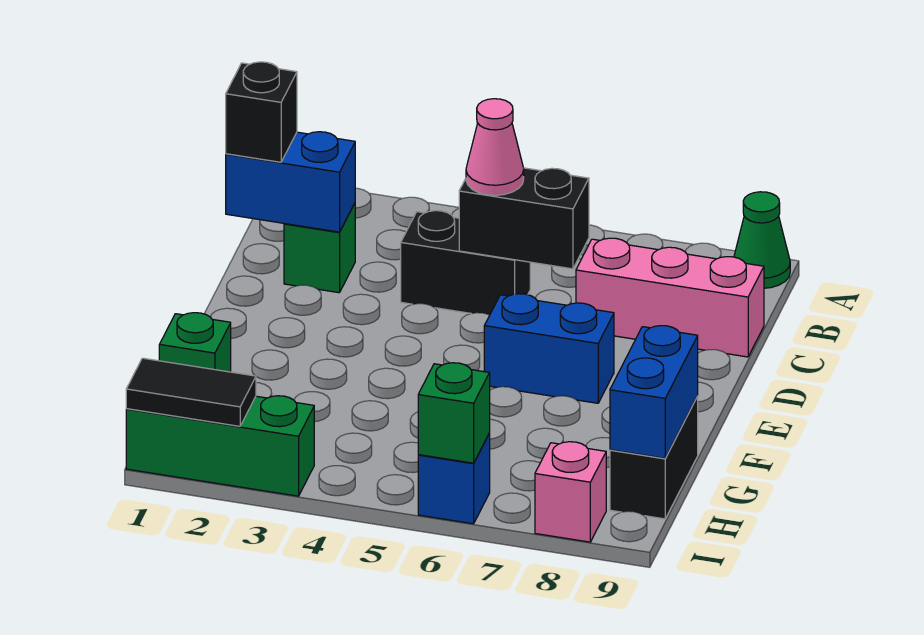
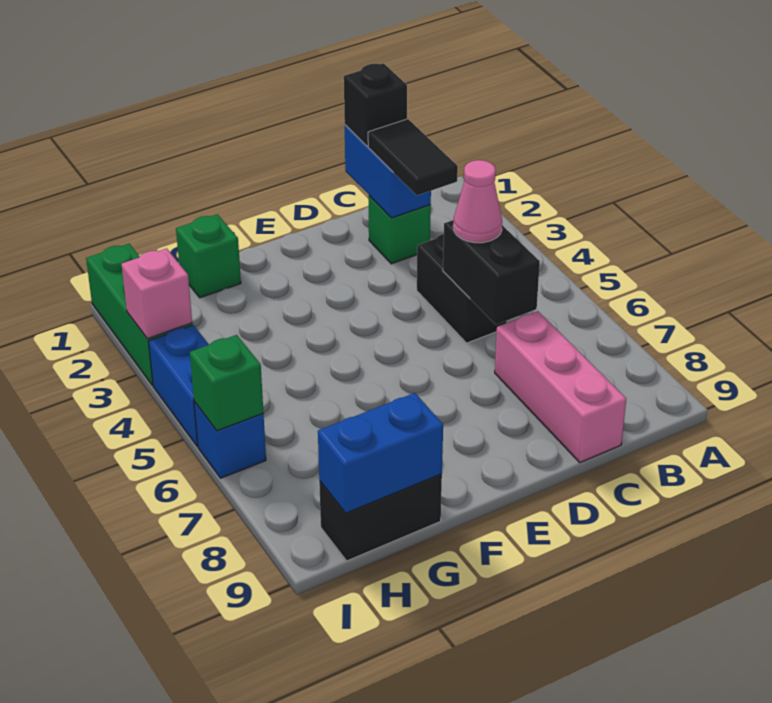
green cone A9 level 1 -> none
blue brick E6:E7 level 1 -> blue brick I4:I5 level 1
black tile I1:I2 level 2 -> black tile C2:C3 level 3
pink brick I8 level 1 -> pink brick I3 level 2

